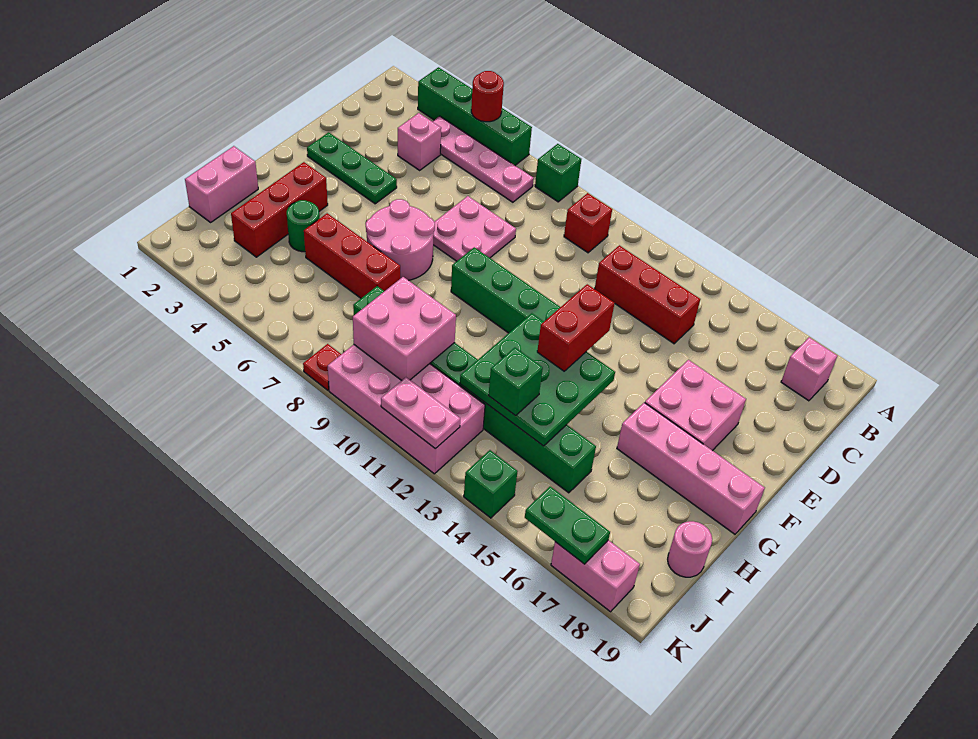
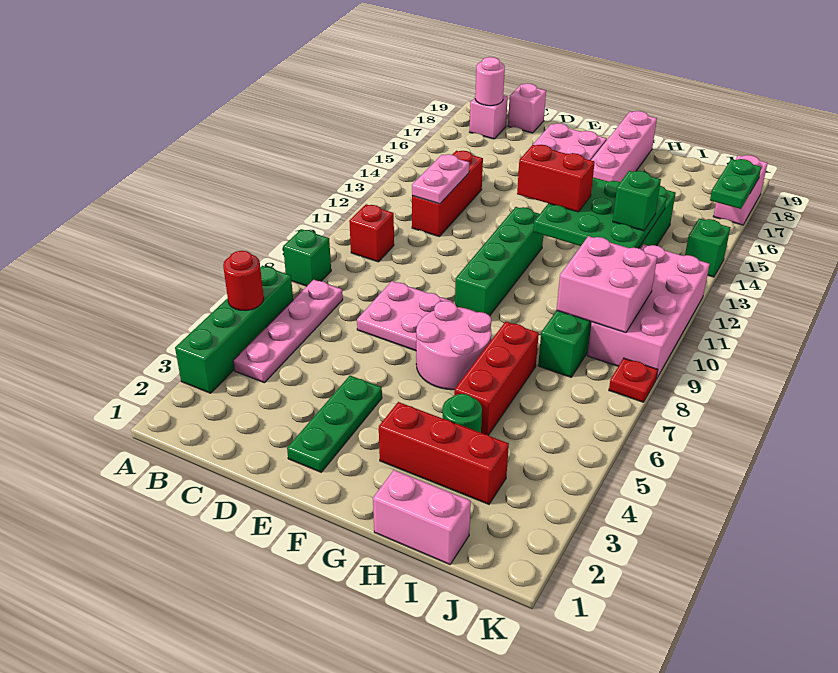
pink brick C4 level 1 -> pink brick C19 level 1
pink round brick I19 level 1 -> pink round brick B18 level 2
pink plate K11:K12 level 2 -> pink plate C12:C13 level 2

